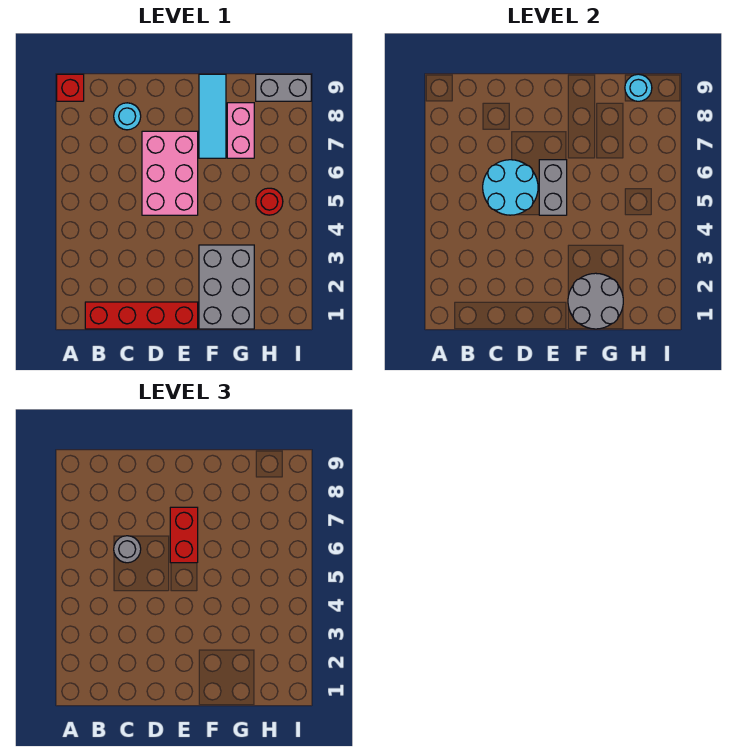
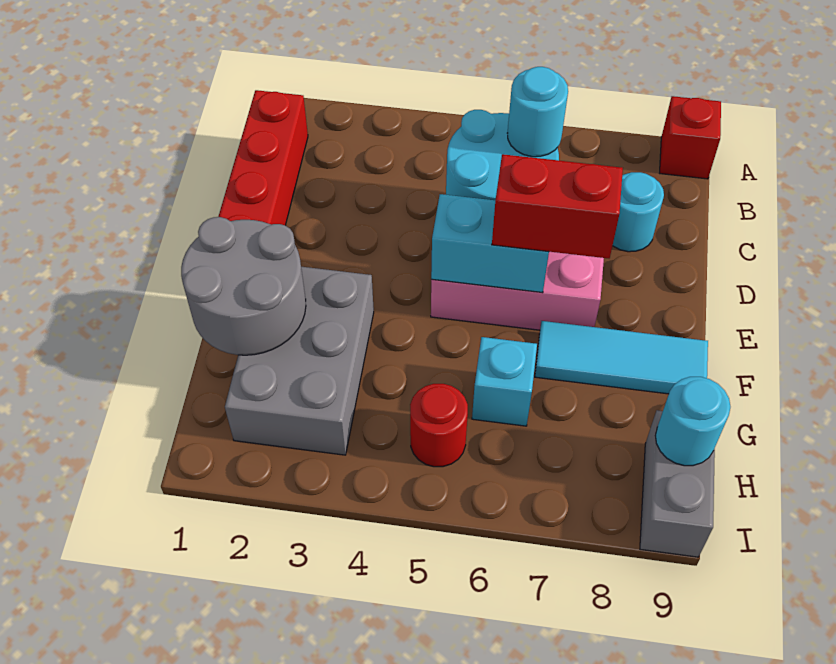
grey round brick C6 level 3 -> cyan round brick C6 level 3
grey brick E5:E6 level 2 -> cyan brick E5:E6 level 2
grey brick F1:G3 level 1 -> grey brick F2:H3 level 1
none -> cyan brick G6 level 1
pink brick G7:G8 level 1 -> none

